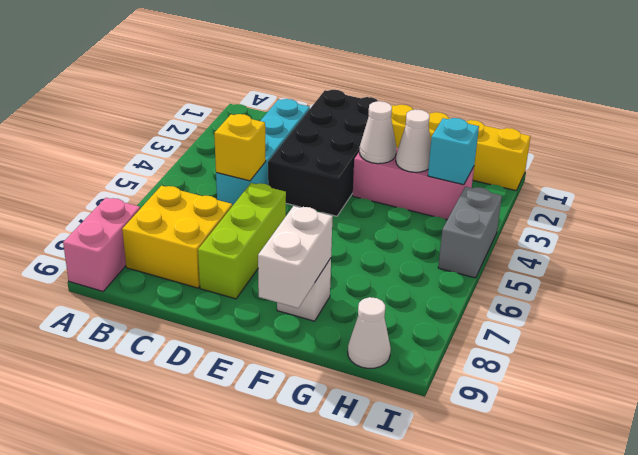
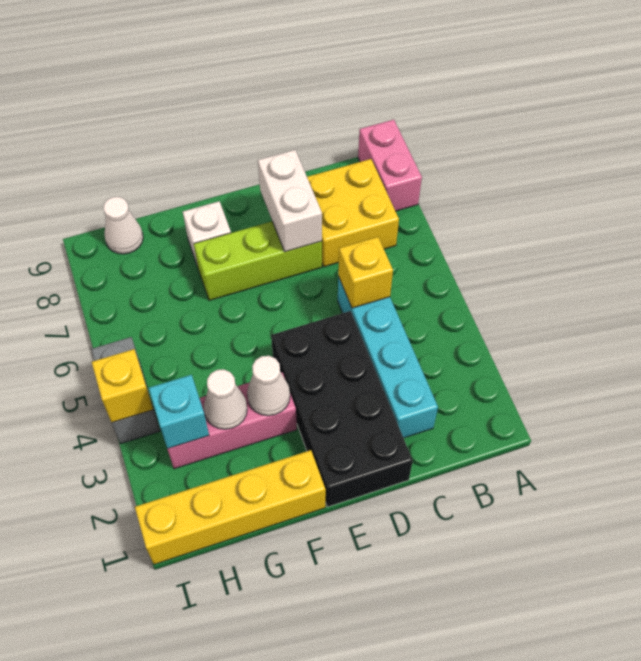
lime brick D6:D8 level 1 -> lime brick D7:F7 level 1
white brick F8:F9 level 2 -> white brick D7:D8 level 2
none -> yellow brick I4 level 2

